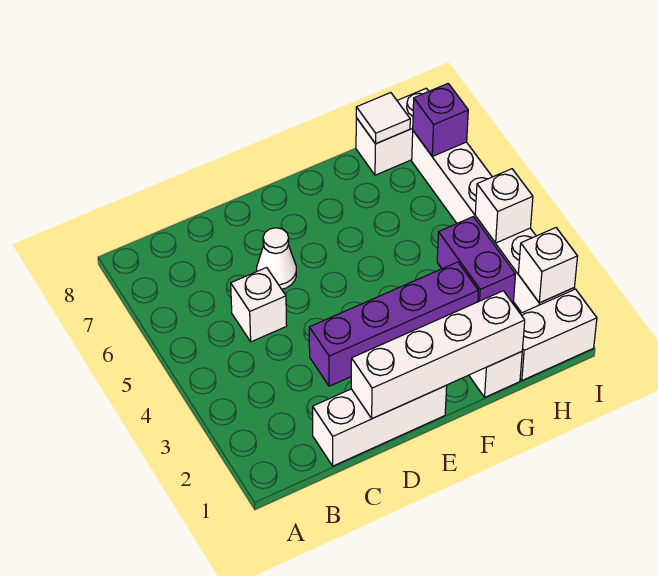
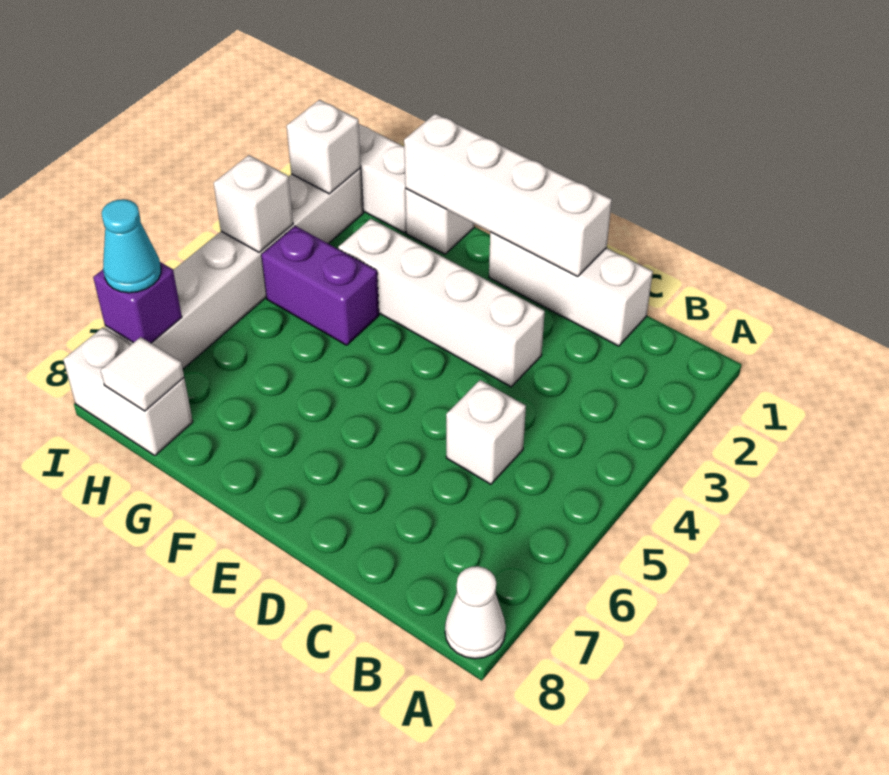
purple brick D3:G3 level 1 -> white brick D3:G3 level 1
white cone D6 level 1 -> white cone A8 level 1
purple brick H3:H4 level 1 -> purple brick G4:H4 level 1
none -> cyan cone I7 level 3

